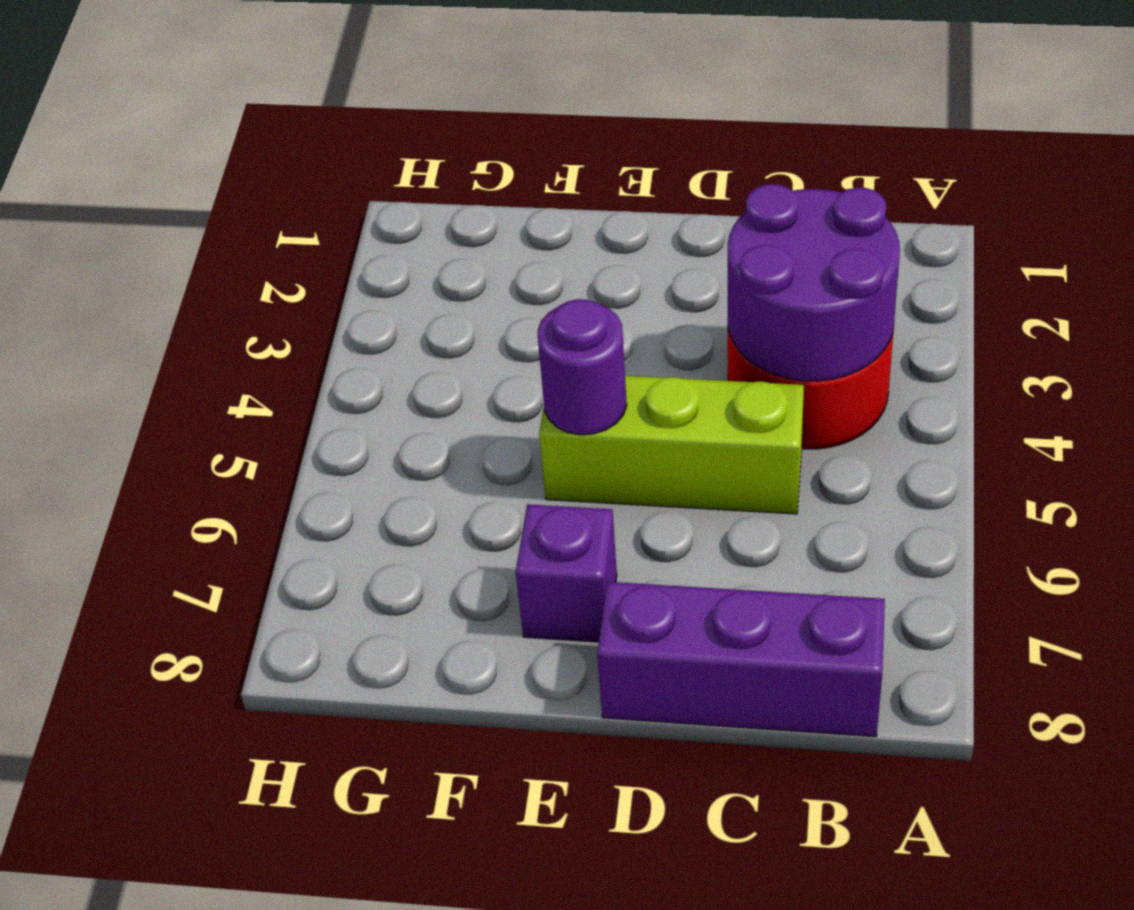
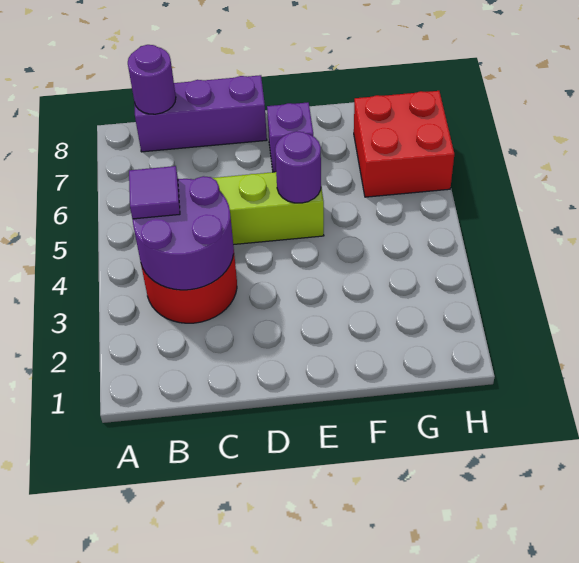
none -> purple tile B4 level 3
none -> purple round brick B8 level 2
none -> red brick G6:H7 level 1

